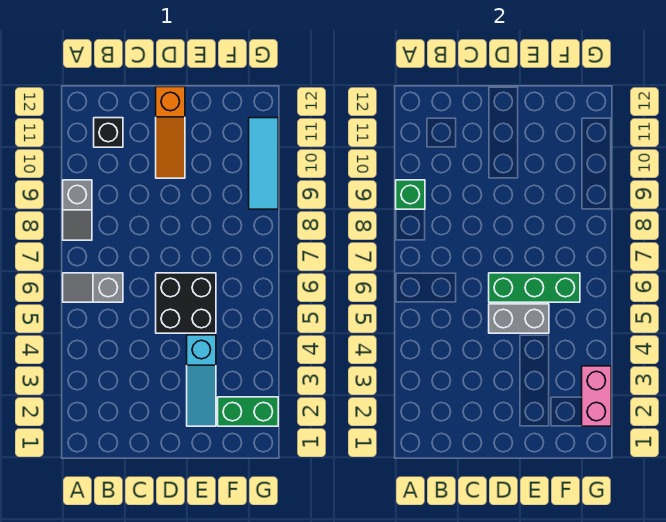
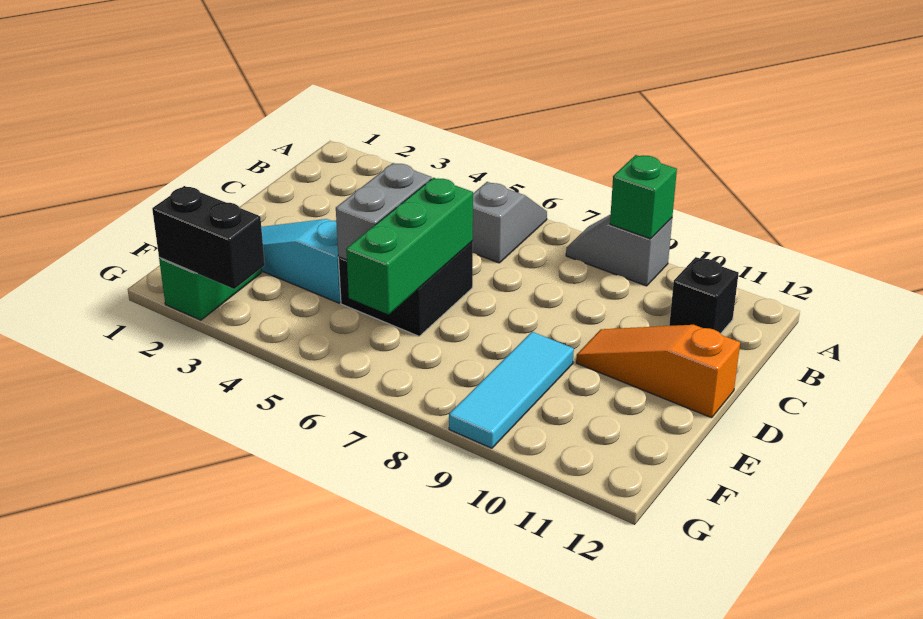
pink brick G2:G3 level 2 -> black brick G2:G3 level 2
cyan tile G9:G11 level 1 -> cyan tile E9:G9 level 1

